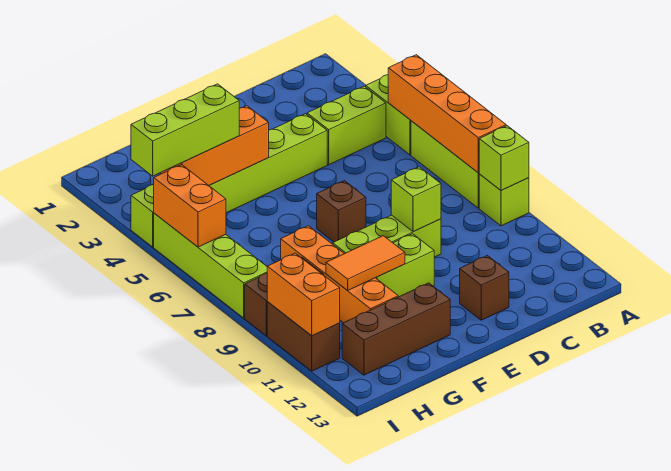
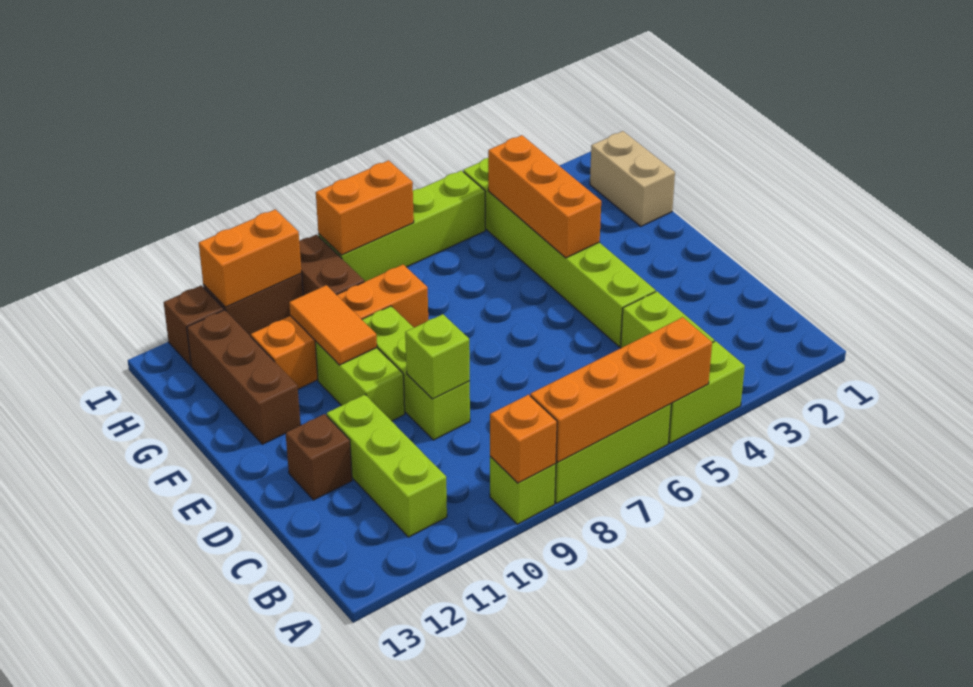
lime brick A9 level 2 -> orange brick A9 level 2
brown brick E7 level 1 -> brown brick I12 level 1
none -> tan brick G1:H1 level 1
lime brick G4:I4 level 3 -> lime brick B11:D11 level 1
orange brick I5:I6 level 2 -> orange brick I7:I8 level 2

